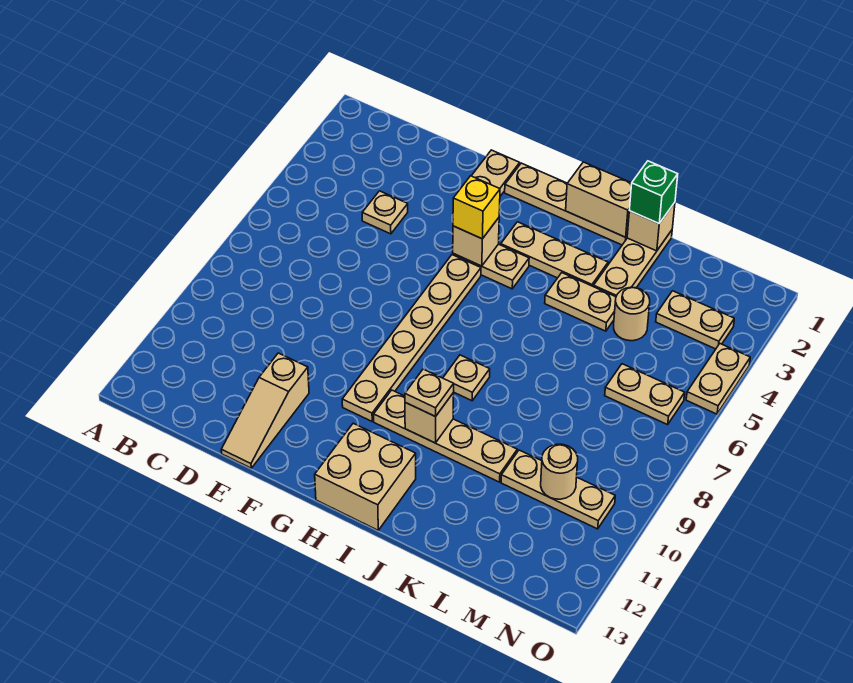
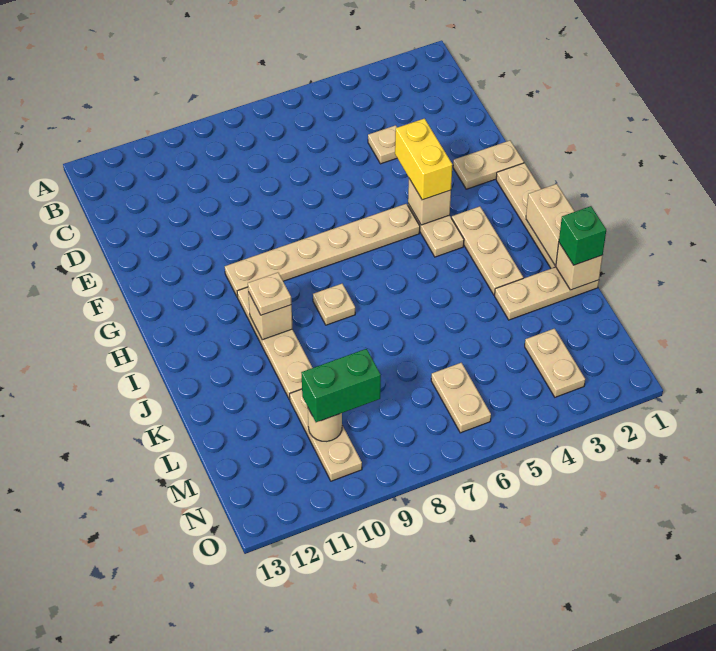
tan slope E11:E13 level 1 top 11 -> none
yellow brick G4 level 3 -> yellow brick F4:G4 level 3
tan brick H12:I13 level 1 -> none
tan plate J4:K4 level 1 -> none
tan round brick L4 level 1 -> none
none -> green brick M9:M10 level 3
tan plate O4:O5 level 1 -> none

